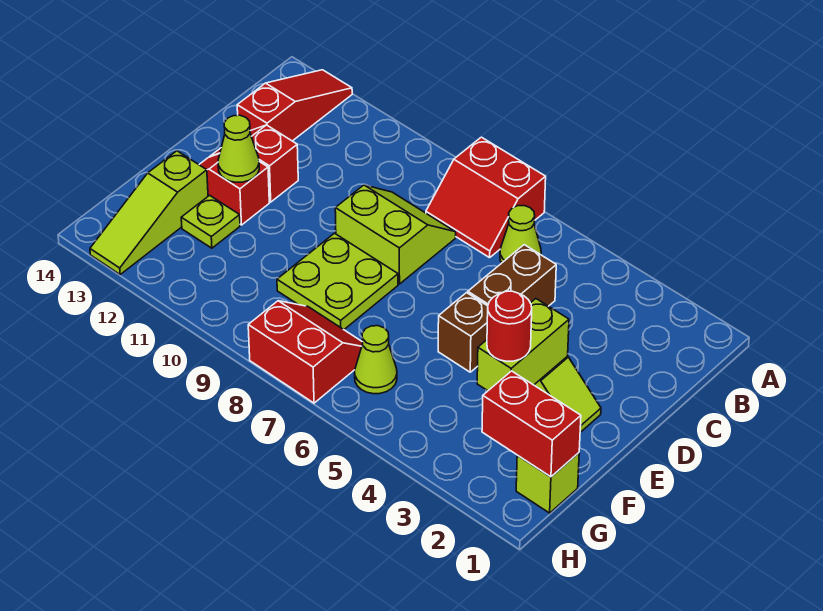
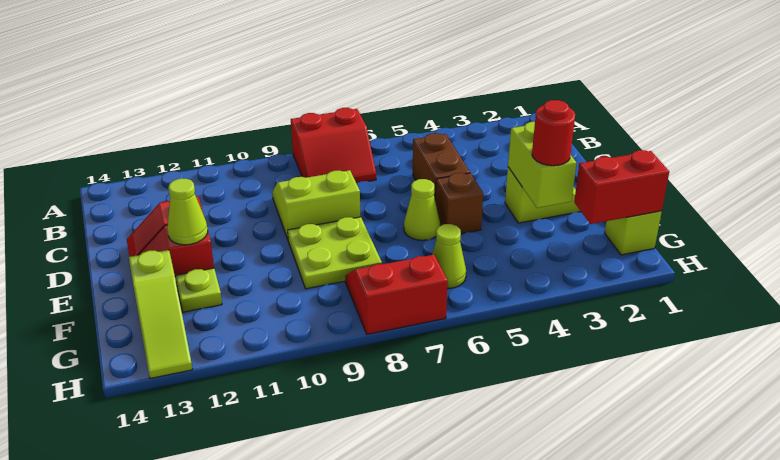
red slope A13:C13 level 1 top C -> none
lime cone B6 level 1 -> lime cone E6 level 1

